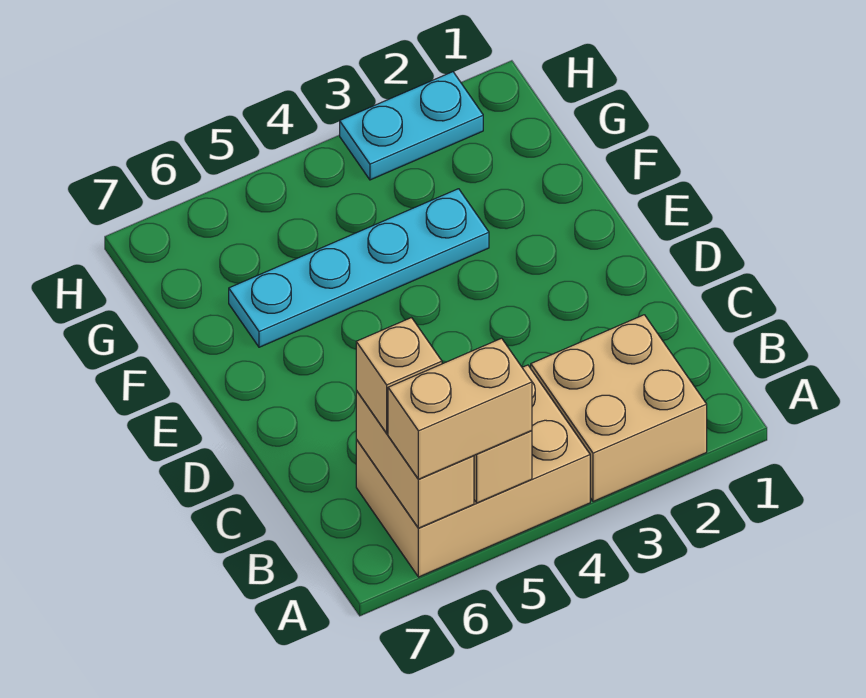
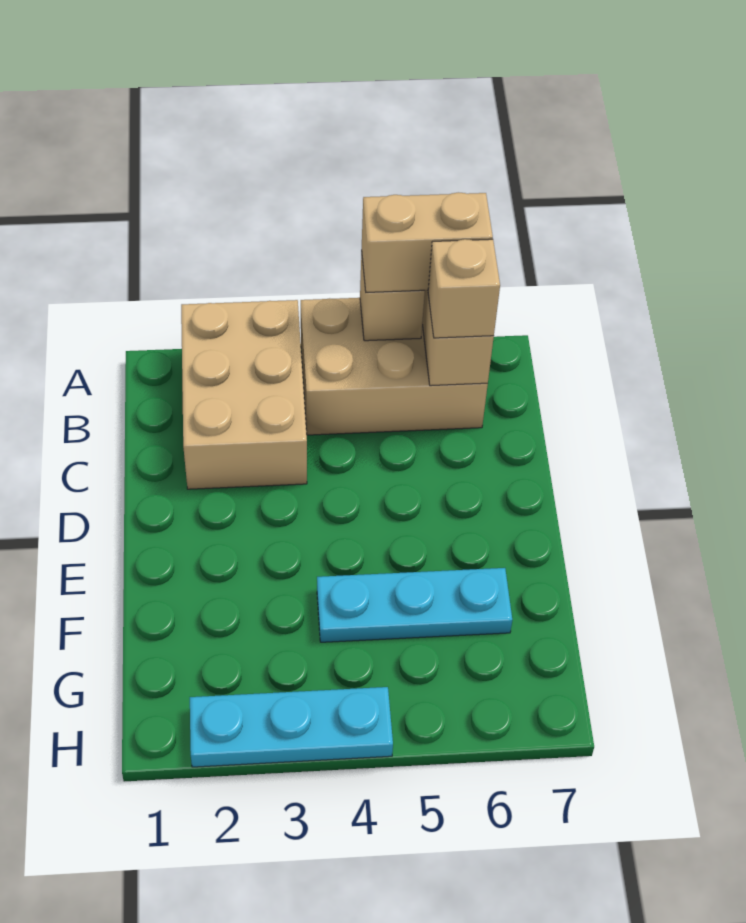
tan brick A2:B3 level 1 -> tan brick A2:C3 level 1
cyan plate F3:F6 level 1 -> cyan plate F4:F6 level 1
cyan plate H2:H3 level 1 -> cyan plate H2:H4 level 1

